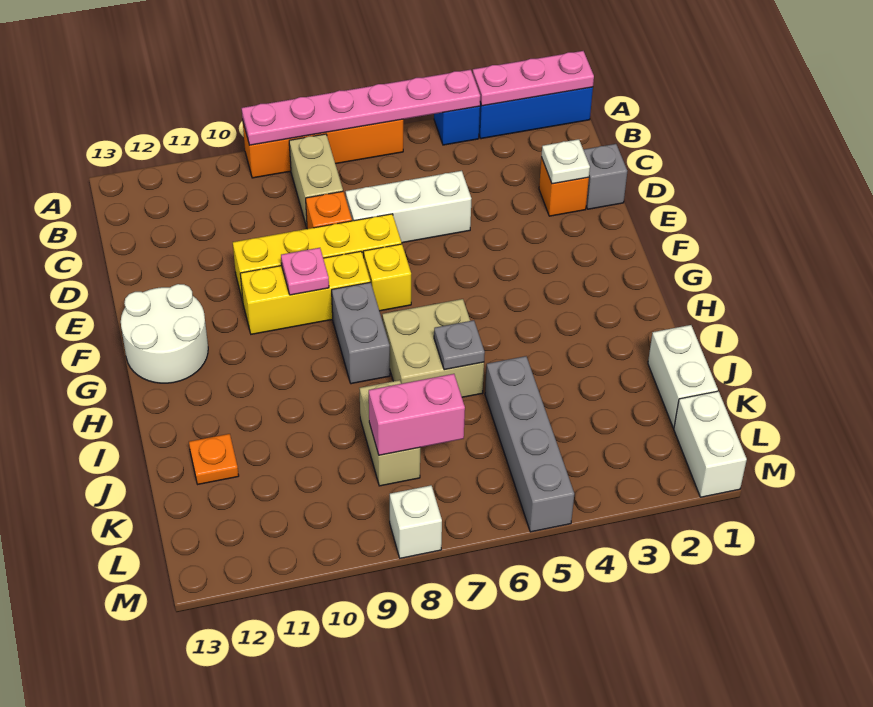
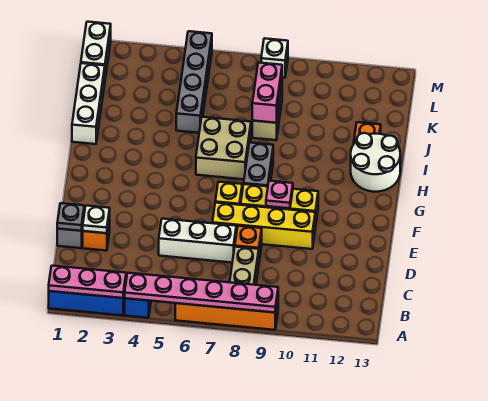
white round brick F12:G13 level 1 -> white round brick H12:I13 level 1
grey plate I6 level 2 -> grey plate D1 level 2
white brick J1:K1 level 1 -> white brick I1:K1 level 1
pink brick K7:K8 level 2 -> pink brick J8:K8 level 2

